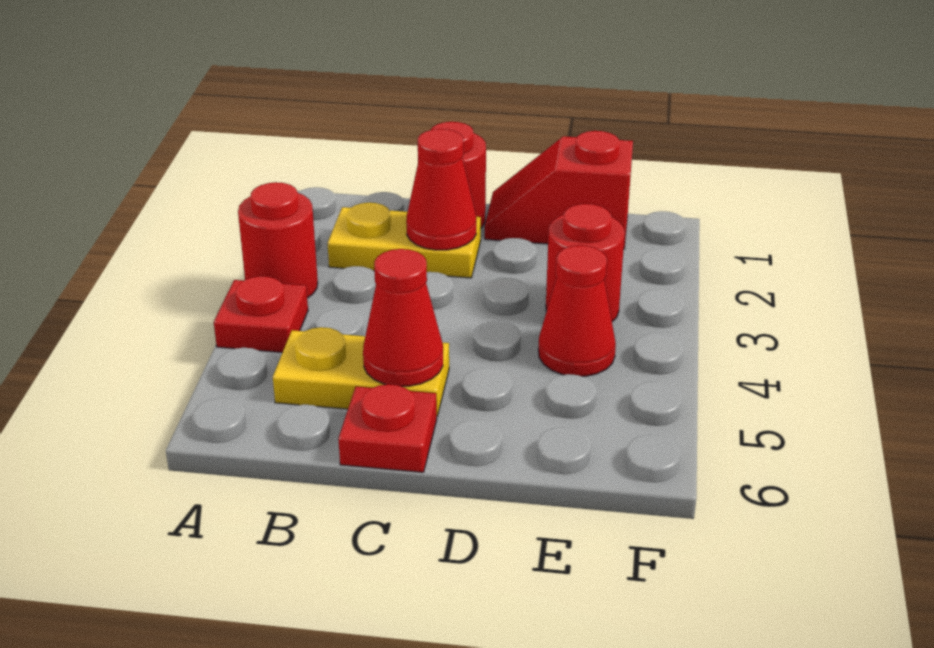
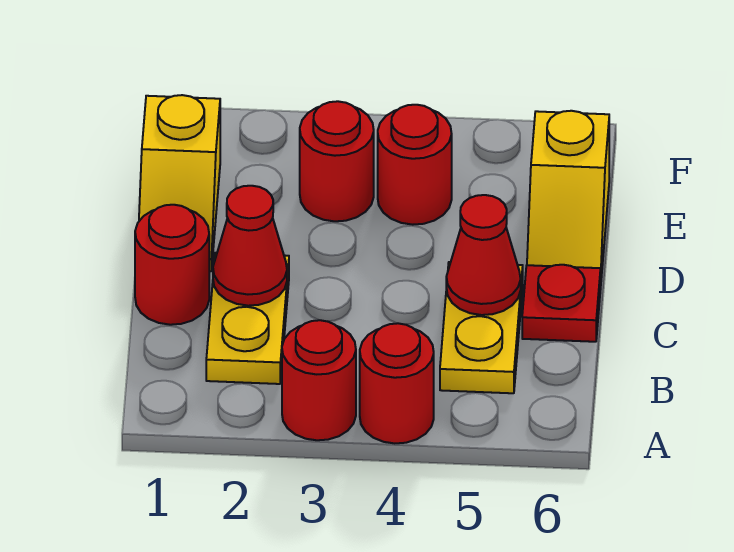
red plate A4 level 1 -> red round brick A4 level 1
red slope D1:E1 level 1 top E -> yellow slope D1:E1 level 1 top E
none -> yellow slope D6:E6 level 1 top E
red cone E4 level 1 -> red round brick E4 level 1

